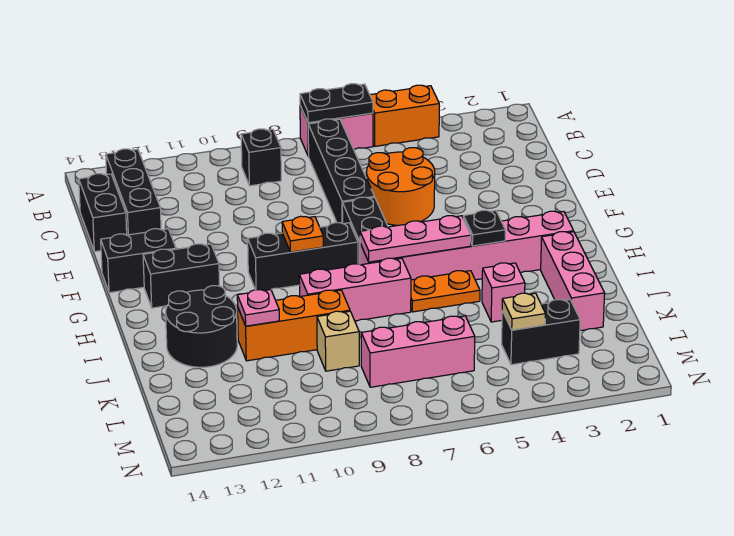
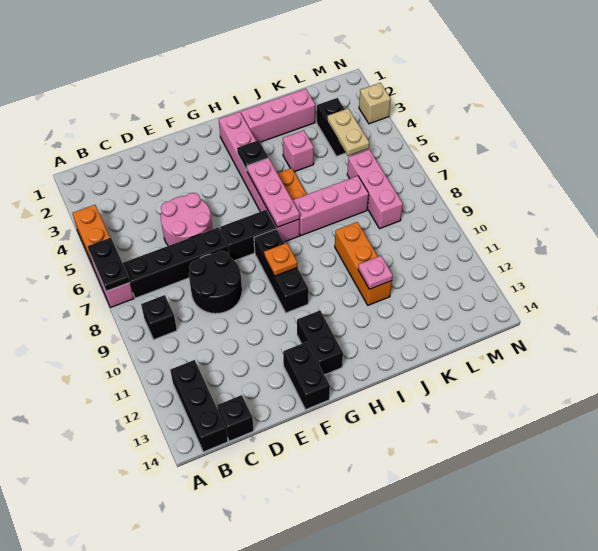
black brick B13:D13 level 1 -> black brick B12:B14 level 1
black brick C14:D14 level 1 -> black brick C14 level 1
orange round brick D5:E6 level 1 -> pink round brick D5:E6 level 1
pink brick I7:I9 level 1 -> pink brick I7:K7 level 1
black round brick I12:J13 level 1 -> black round brick D8:E9 level 1
tan brick K9 level 1 -> tan brick N3 level 1
tan plate L4 level 2 -> tan plate L4:L5 level 2

